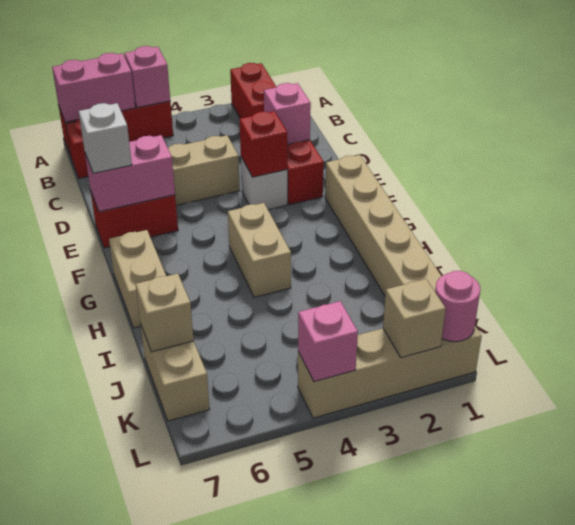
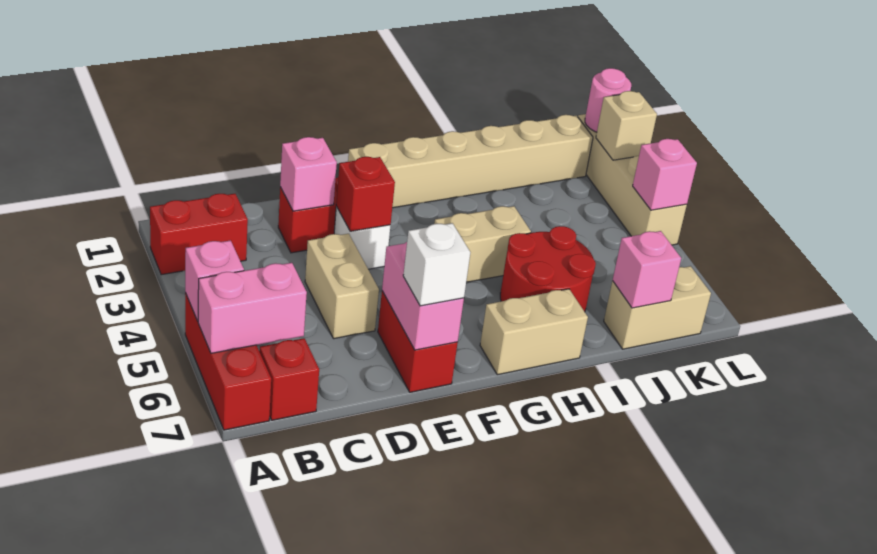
pink brick A6:A7 level 2 -> pink brick A6:B6 level 2
none -> red round brick H5:I6 level 1
tan brick J7 level 2 -> pink brick J7 level 2

